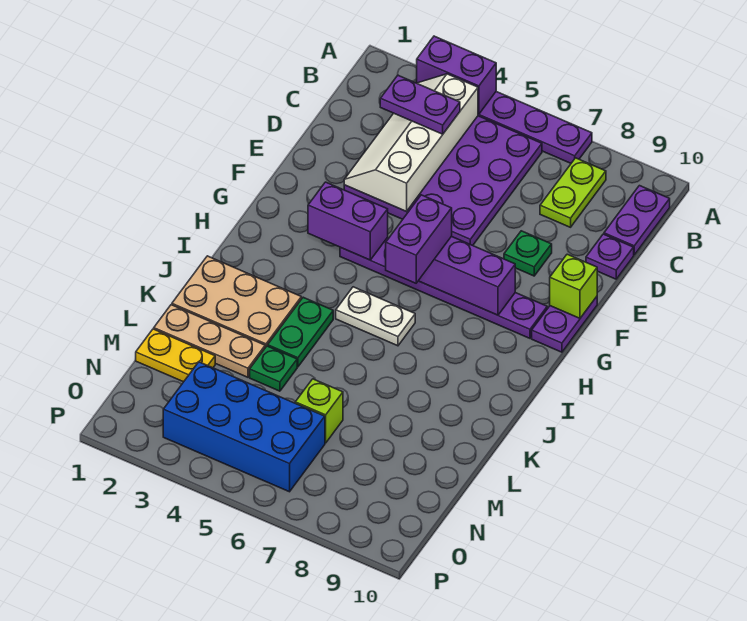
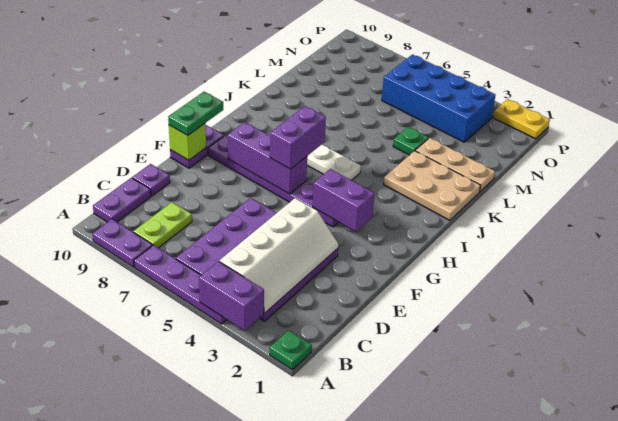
purple plate C3:C4 level 3 -> purple plate A8:A9 level 1
green plate E8 level 1 -> green plate A1 level 1
green plate J4:K4 level 1 -> green plate F10:G10 level 3
yellow plate M1:M2 level 1 -> yellow plate P1:P2 level 1
lime brick M6 level 1 -> none

